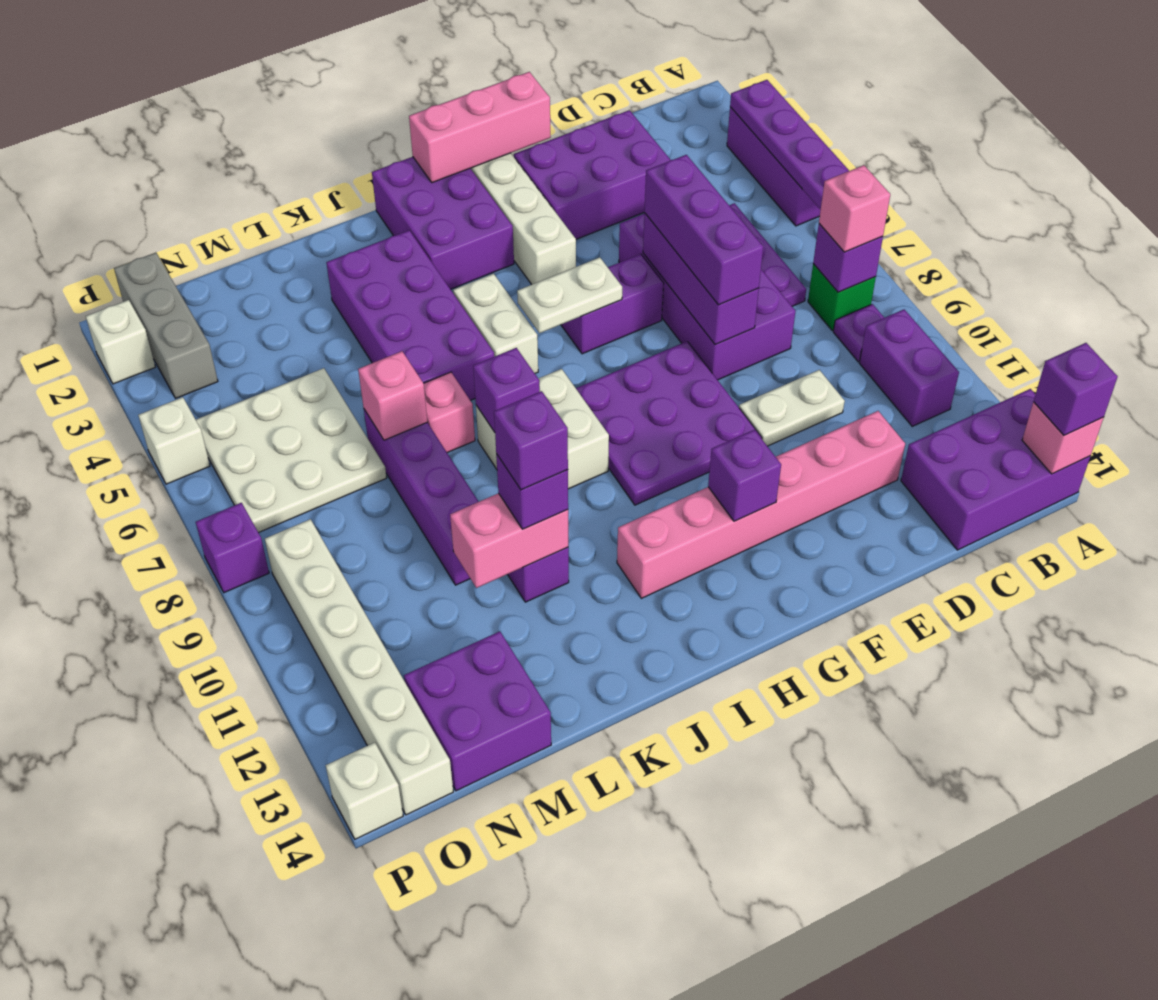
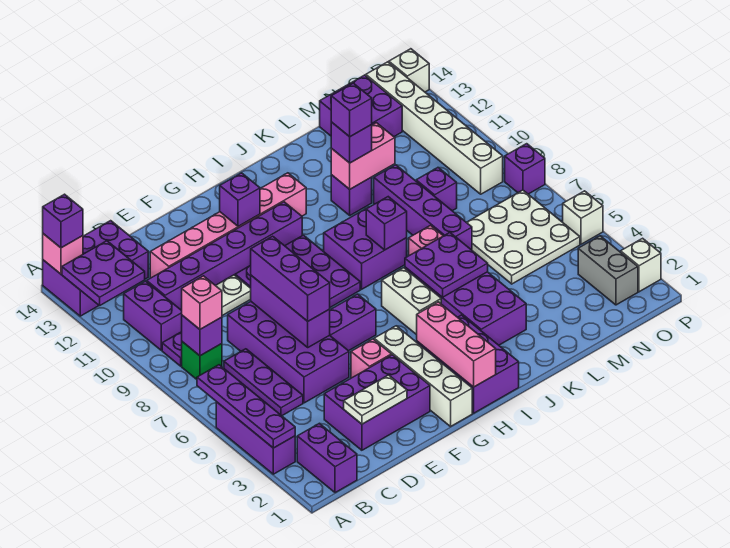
none -> purple plate A12:B13 level 2
none -> purple brick B1:B2 level 1
none -> purple brick C11:H11 level 1
pink brick F1:H1 level 2 -> pink brick H1:H3 level 2
white plate G6:H6 level 2 -> white plate D2:E2 level 2
white brick I8:J9 level 1 -> purple brick I8:J9 level 1
none -> purple plate J5:K6 level 2
pink brick L7 level 2 -> pink brick F4 level 1
none -> purple brick M9 level 1
grey brick O1:O3 level 1 -> grey brick O2:O3 level 1

